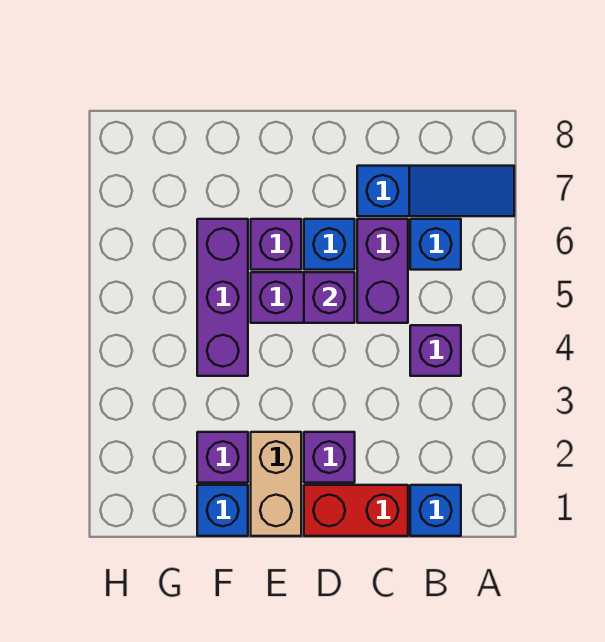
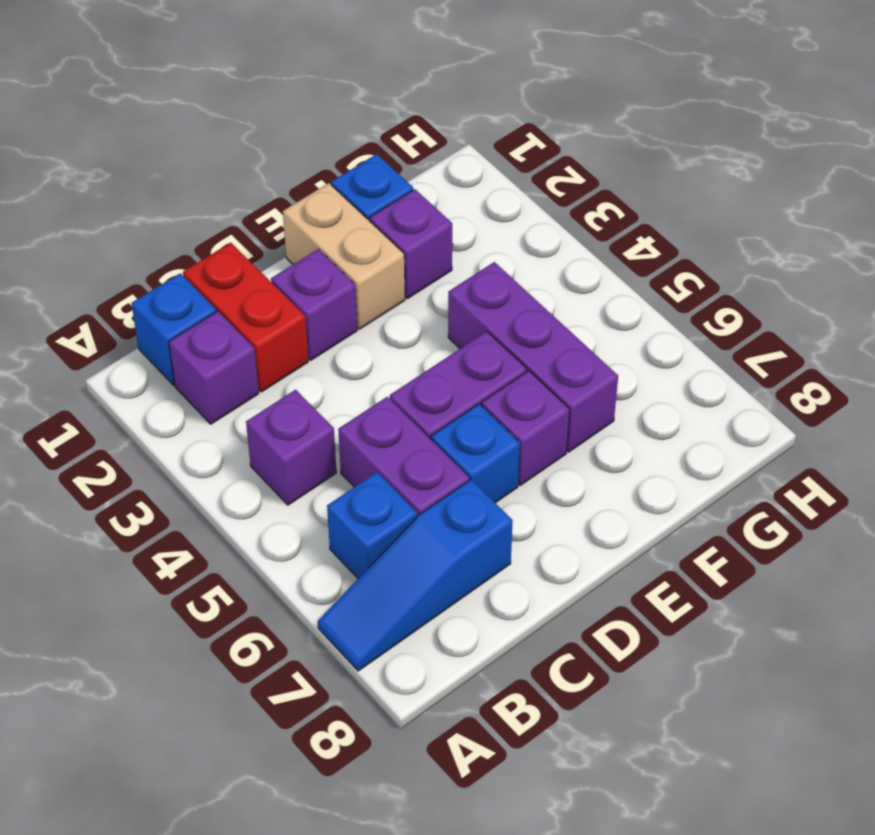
red brick C1:D1 level 1 -> red brick C1:C2 level 1
purple brick D5 level 2 -> purple brick B2 level 1

